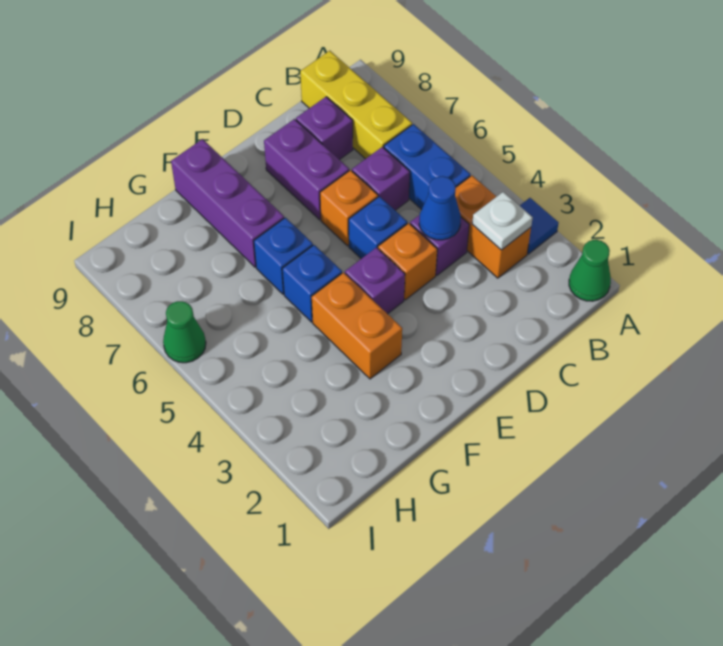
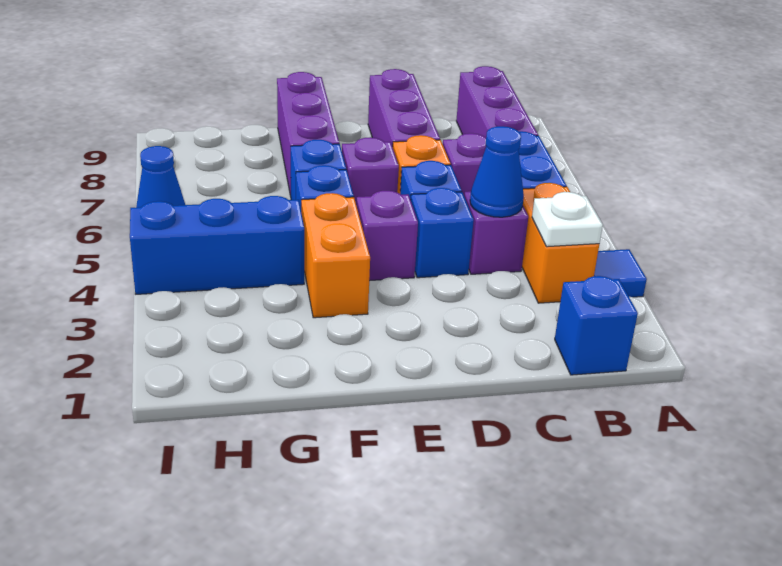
green cone A1 level 1 -> none
none -> blue brick B1 level 1
yellow brick B7:B9 level 1 -> purple brick B7:B9 level 1
purple brick C8 level 1 -> purple brick E6 level 1
orange brick D4 level 1 -> blue brick D4 level 1
purple brick D7:D8 level 1 -> purple brick D7:D9 level 1
none -> blue brick G4:I4 level 1
green cone I6 level 1 -> blue cone I6 level 1

